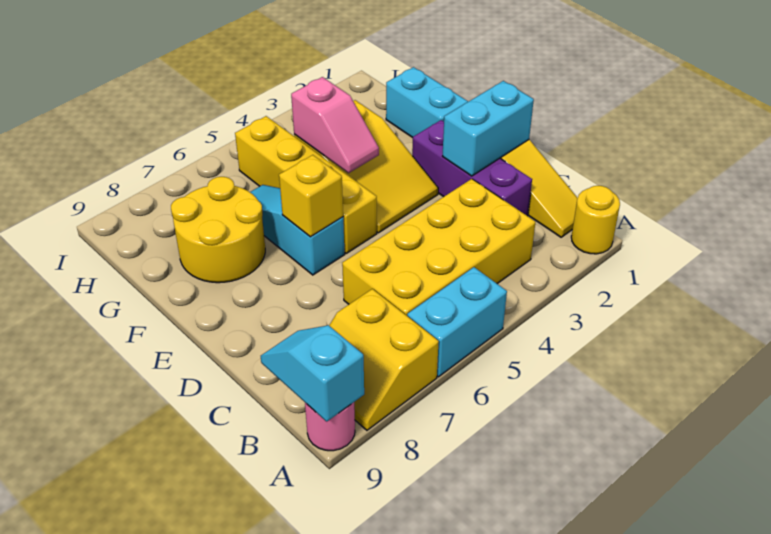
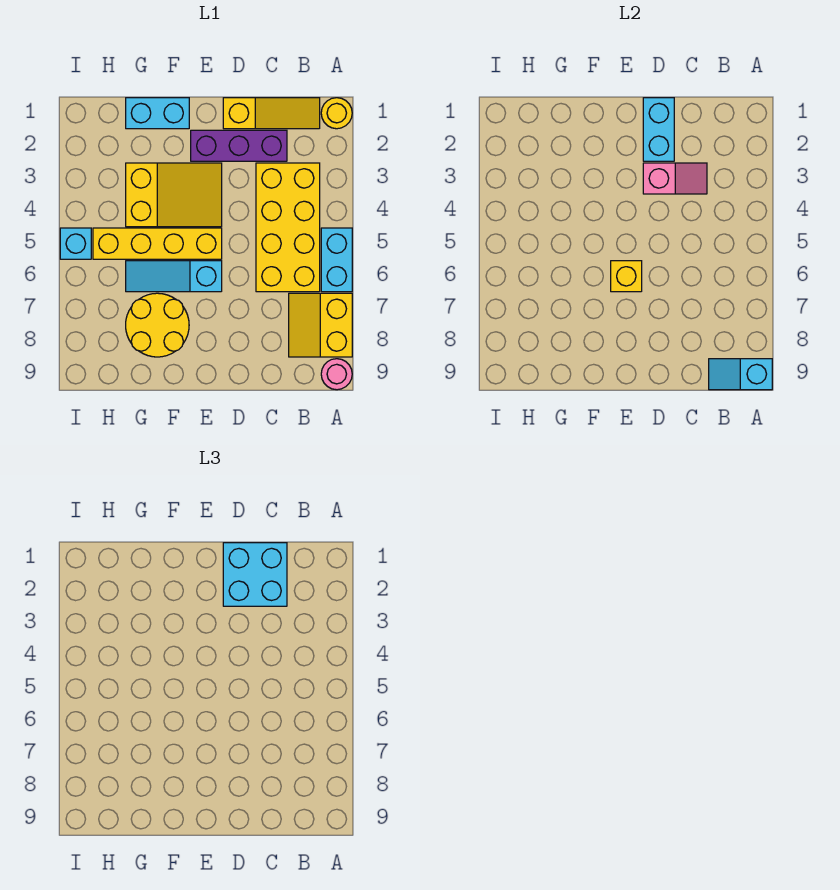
yellow slope A7:B8 level 1 top 7 -> yellow slope A7:B8 level 1 top A
none -> cyan brick C1:D2 level 3
pink slope F4:G4 level 2 top G -> pink slope C3:D3 level 2 top D
none -> cyan brick I5 level 1

